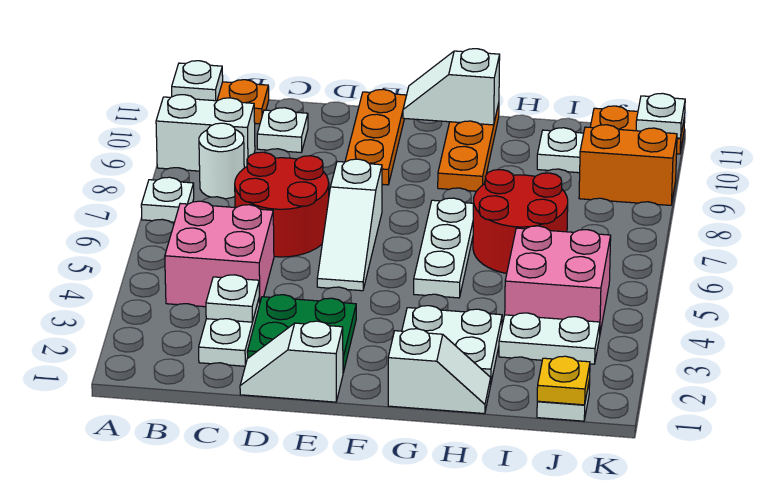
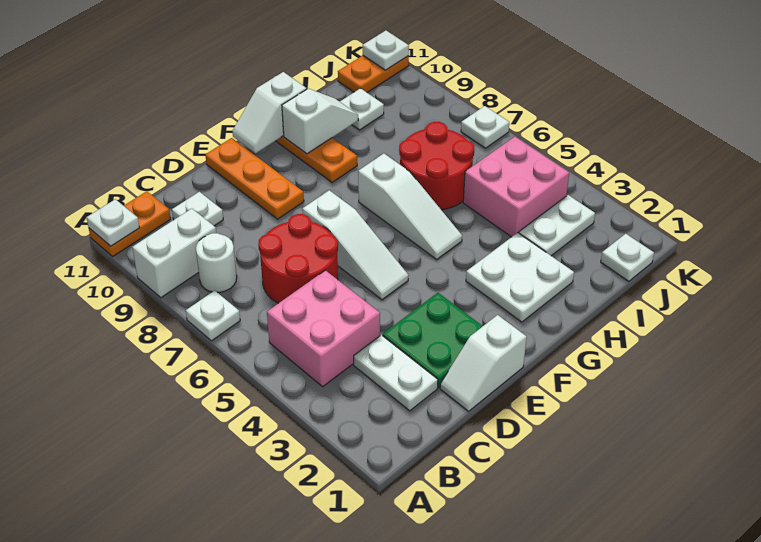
white plate C3 level 2 -> white plate K7 level 1
white slope G1:H1 level 1 top G -> white slope G10:H10 level 2 top G
white plate G5:G7 level 1 -> white slope G5:G7 level 1 top 7
yellow plate J1 level 2 -> none
orange brick J9:K9 level 1 -> none

